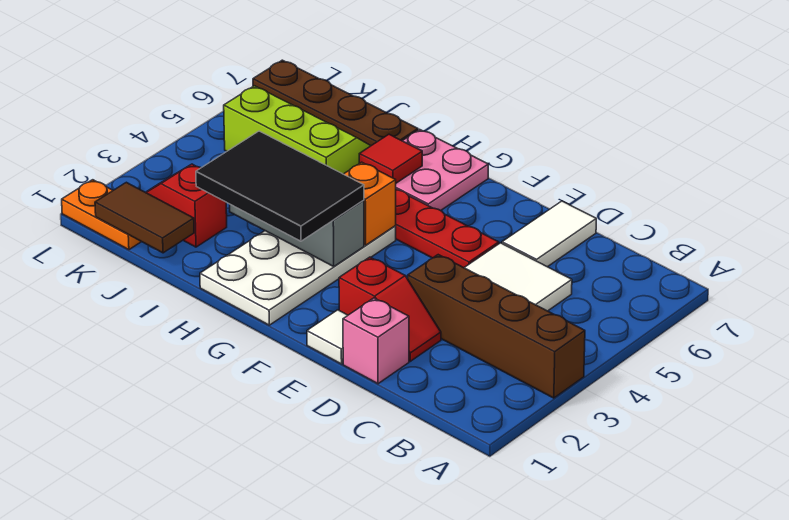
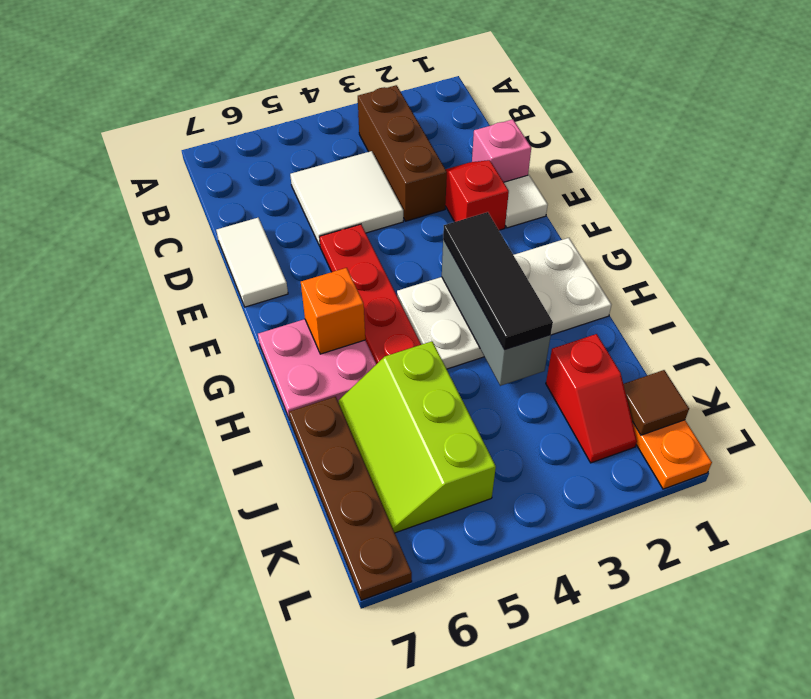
brown brick A3:D3 level 1 -> brown brick B3:D3 level 1
white tile D6:D7 level 1 -> white tile D7:E7 level 1
black tile G2:I3 level 3 -> black tile G3:I3 level 3
orange brick G4 level 2 -> orange brick G6 level 2
red tile H6 level 2 -> none
brown tile J1:K1 level 2 -> brown tile K1 level 2

